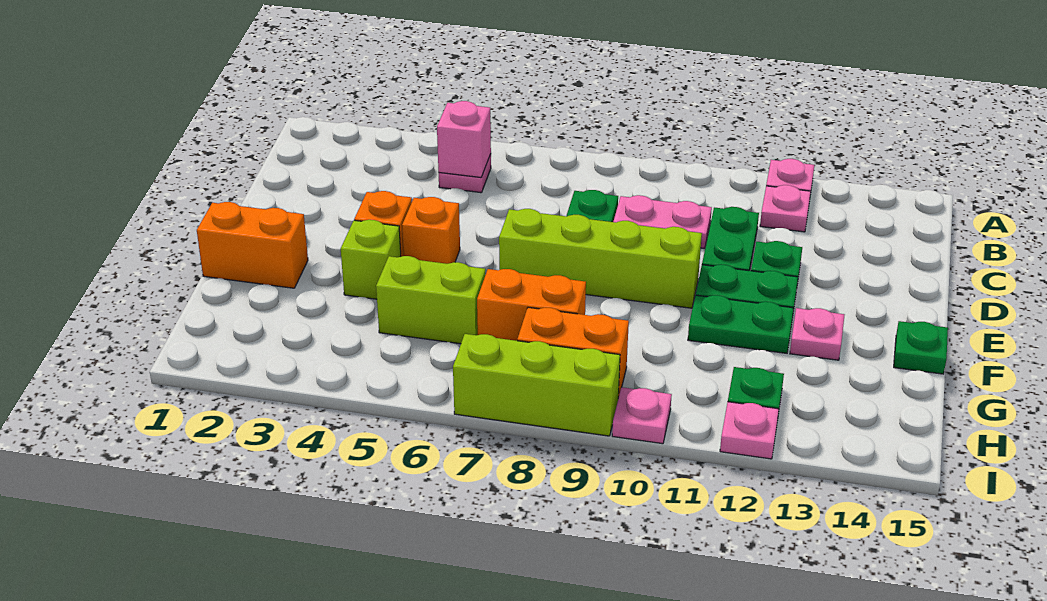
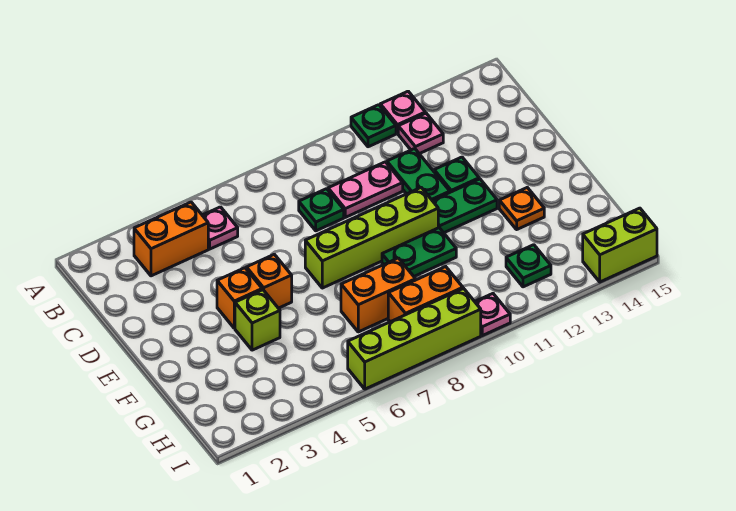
pink brick B5 level 2 -> none
orange brick F1:F2 level 1 -> orange brick B3:B4 level 1
green plate F11:F12 level 1 -> green plate F9:F10 level 1
pink plate F13 level 1 -> orange plate F13 level 1
green plate F15 level 1 -> green plate A11 level 1
lime brick G5:G6 level 1 -> lime brick I14:I15 level 1
lime brick I7:I9 level 1 -> lime brick I6:I9 level 1
pink plate I12 level 1 -> none

